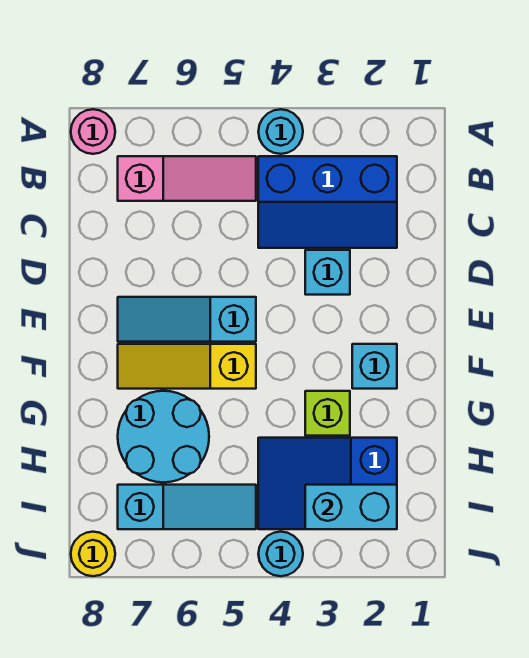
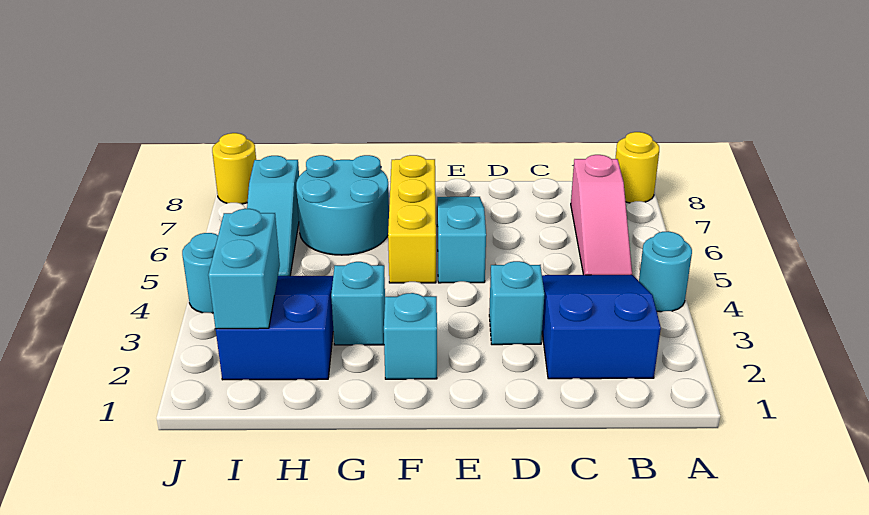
pink round brick A8 level 1 -> yellow round brick A8 level 1
blue slope B2:C4 level 1 top B -> blue slope B2:C4 level 1 top 2
yellow slope F5:F7 level 1 top 5 -> yellow brick F5:F7 level 1
lime brick G3 level 1 -> cyan brick G3 level 1

